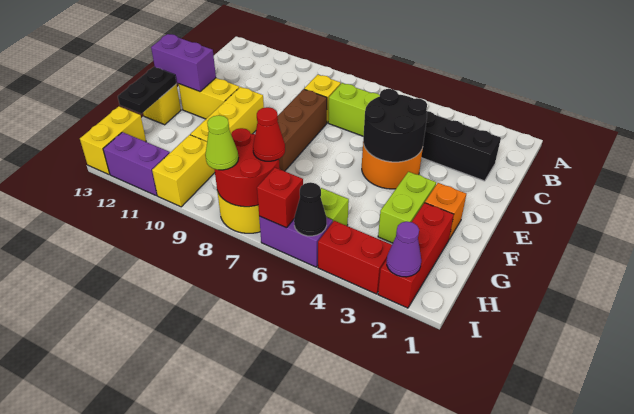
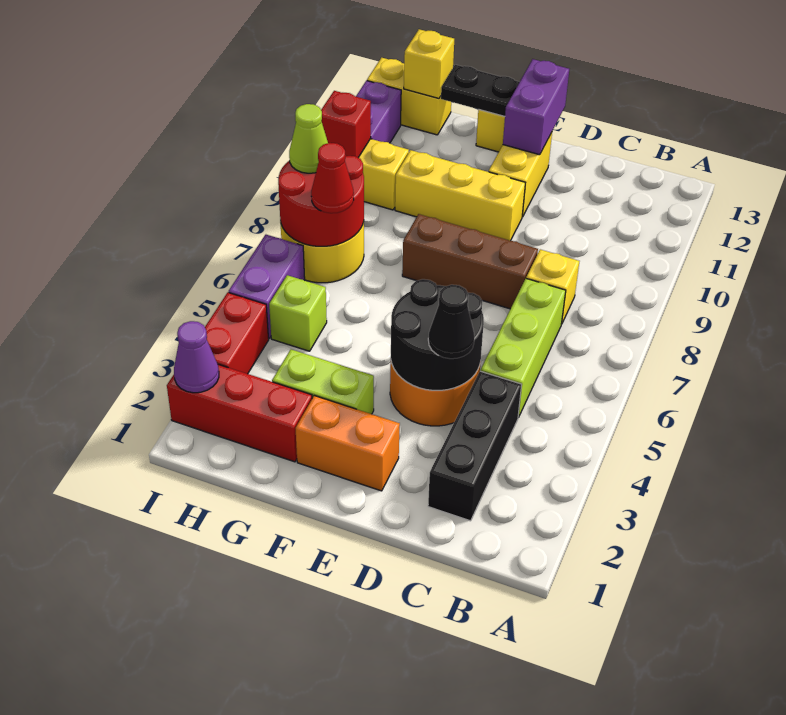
orange brick F2 level 1 -> orange brick E2:F2 level 1
none -> yellow brick H13 level 2
black cone I5 level 2 -> black cone D4 level 3
red brick I6 level 2 -> red brick I10 level 2

